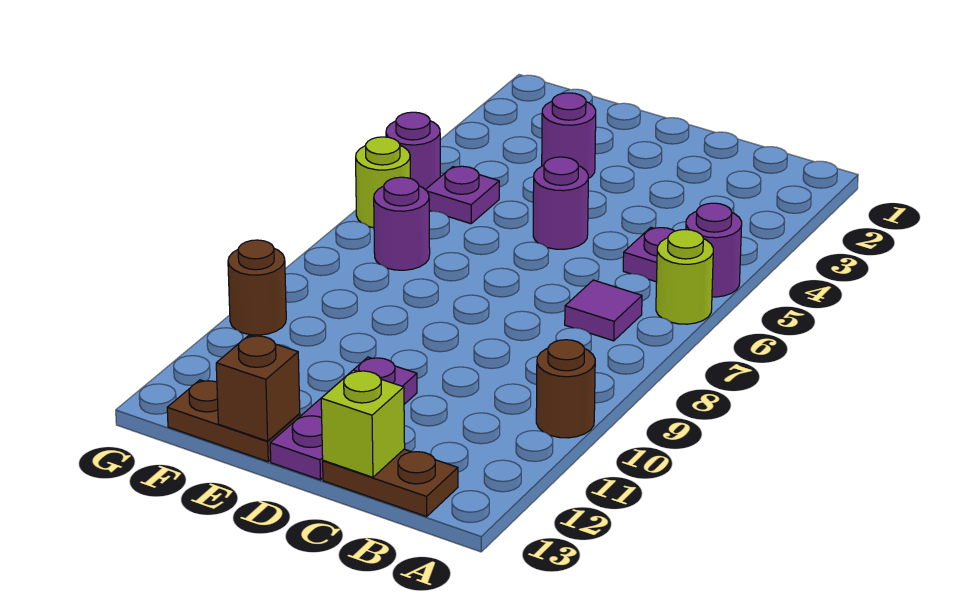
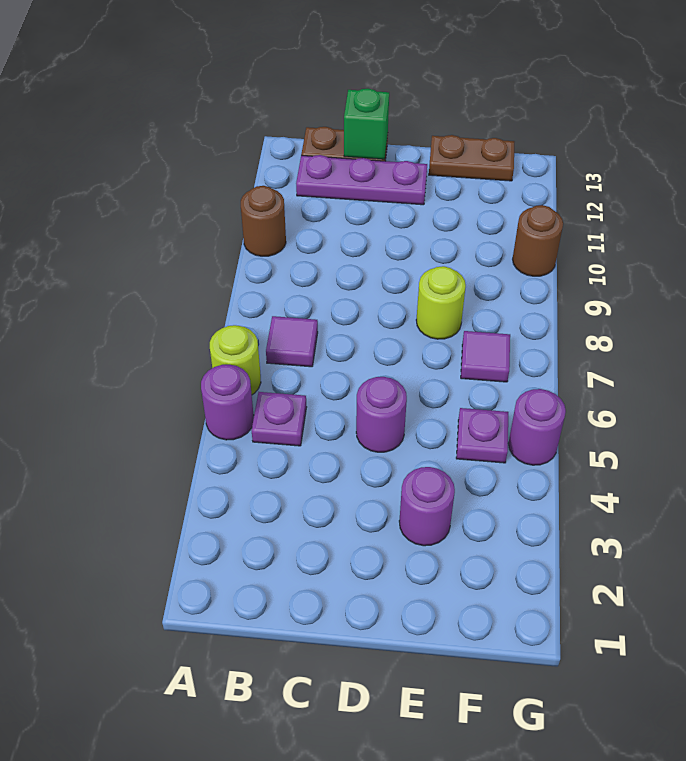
lime brick C13 level 2 -> green brick C13 level 2
purple plate D11:D13 level 1 -> purple plate B12:D12 level 1
brown brick E13 level 2 -> none
purple round brick F7 level 1 -> purple tile F7 level 1
lime round brick G6 level 1 -> lime round brick E8 level 1

